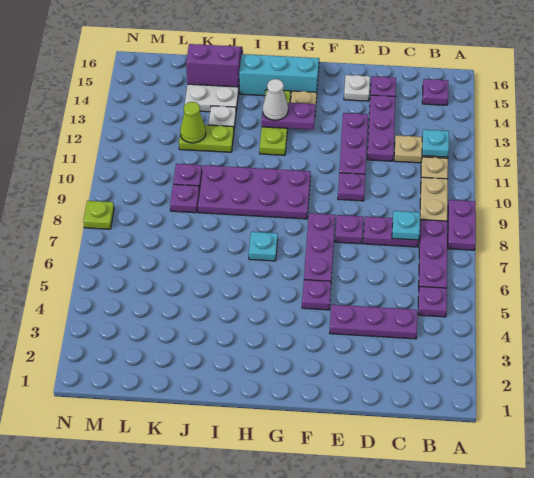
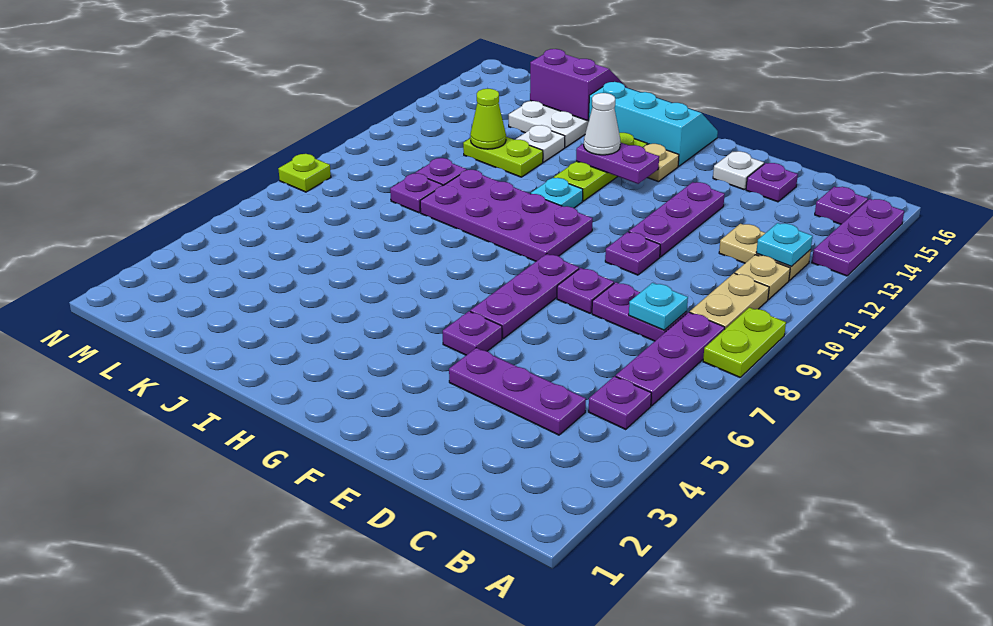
purple plate A8:A9 level 1 -> lime plate A8:A9 level 1
purple plate D12:D14 level 1 -> purple plate A13:A15 level 1
cyan plate H7 level 1 -> cyan plate H11 level 1

